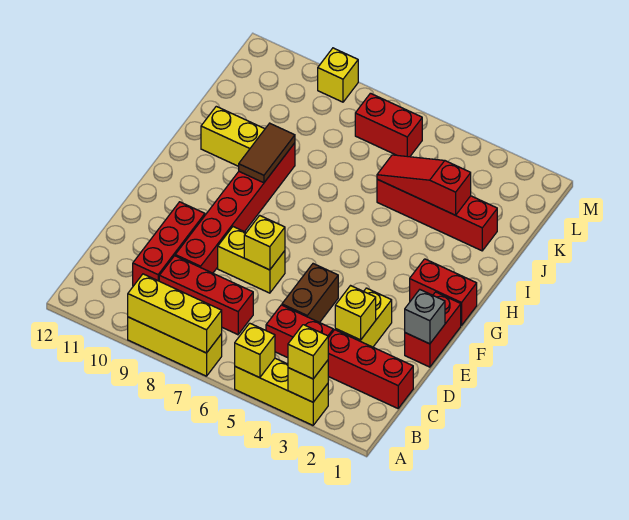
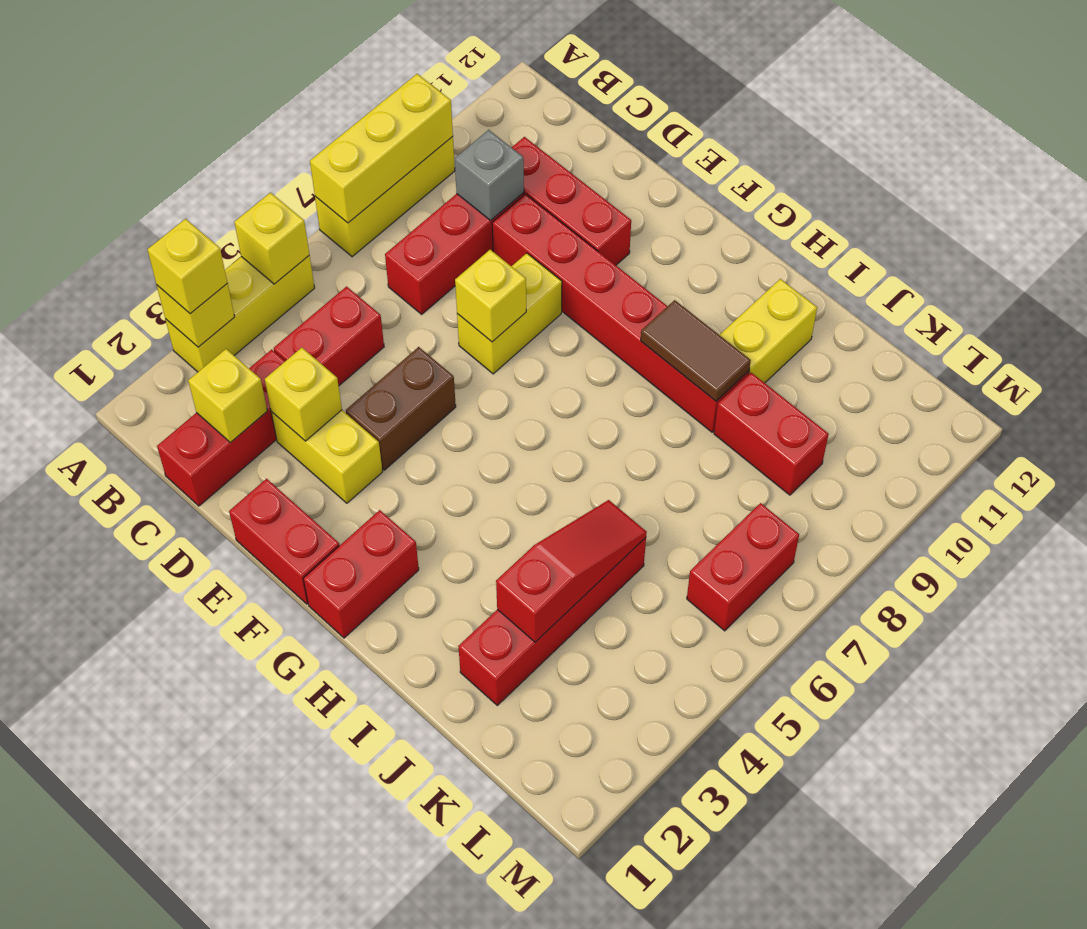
brown brick D5:E5 level 1 -> brown brick E4:E5 level 1
grey brick E1 level 2 -> grey brick C9 level 2
none -> red brick J9:K9 level 1
yellow brick M9 level 1 -> yellow brick C2 level 2

